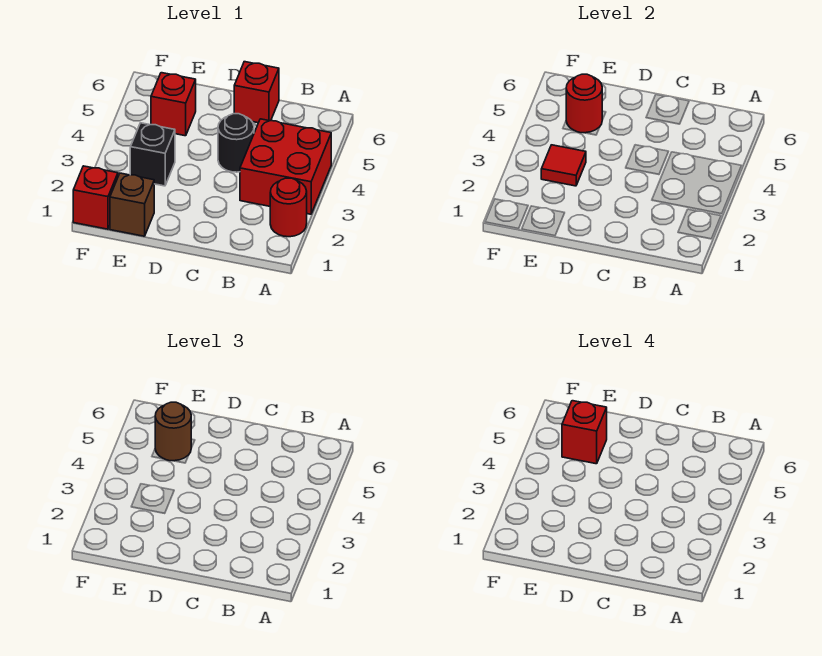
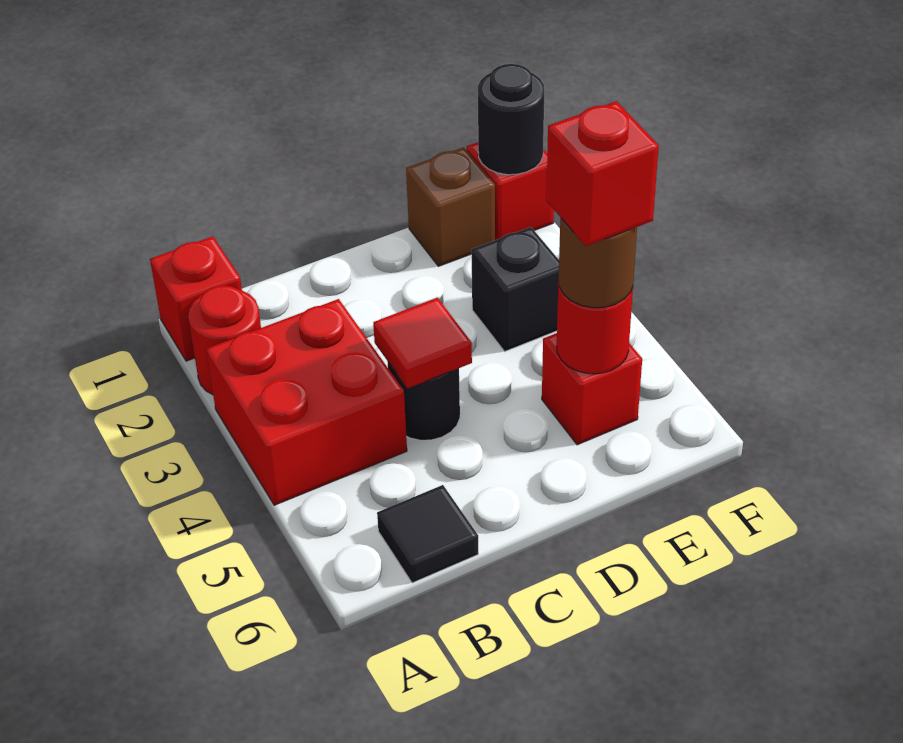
none -> black tile B6 level 1
red brick C6 level 1 -> red brick A1 level 1
red tile E3 level 2 -> red tile C4 level 2
none -> black round brick F1 level 2

